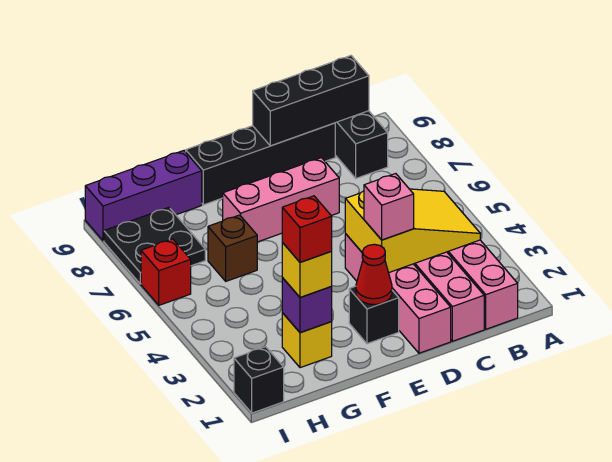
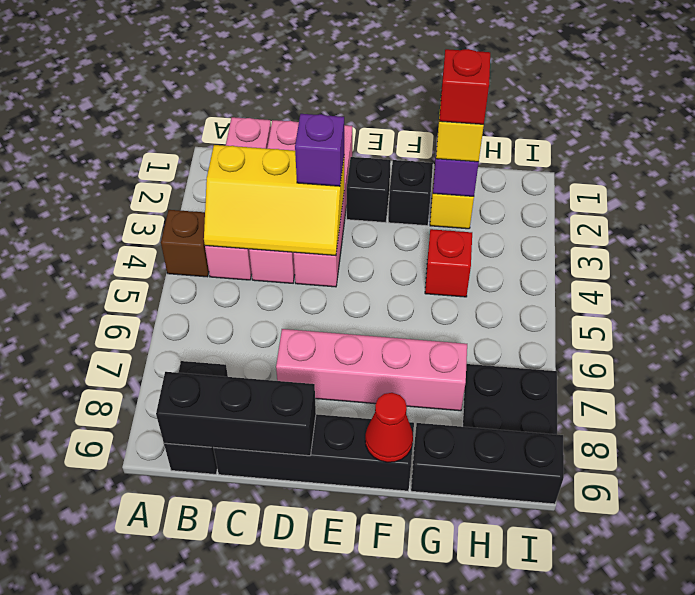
yellow slope B3:D4 level 2 top D -> yellow slope B3:D4 level 2 top 3
pink brick D3 level 3 -> purple brick D3 level 3
pink brick D7:F7 level 1 -> pink brick D7:G7 level 1
red cone E2 level 2 -> red cone F9 level 2
brown brick G6 level 1 -> brown brick A4 level 1
purple brick G9:I9 level 1 -> black brick G9:I9 level 1
black brick I1 level 1 -> black brick F2 level 1
red brick I6 level 1 -> red brick G4 level 1

